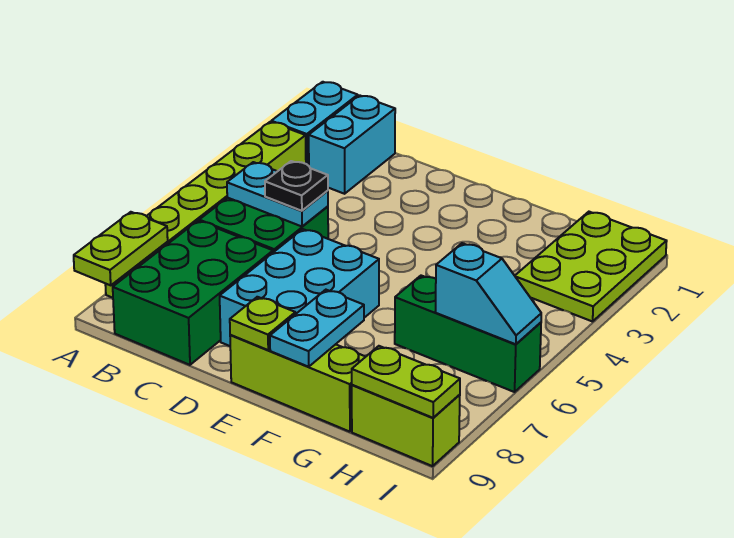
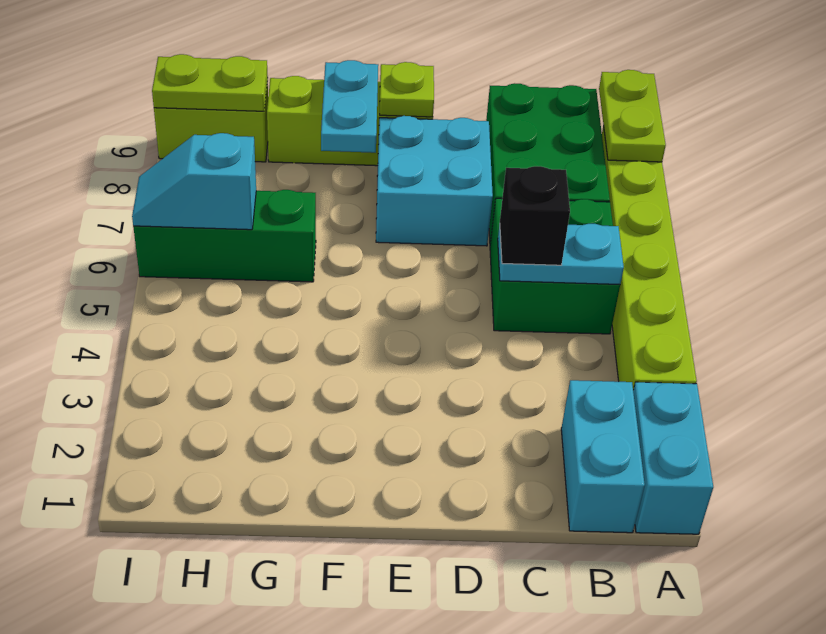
black plate C5 level 3 -> black brick C5 level 3
cyan brick D6:E8 level 1 -> cyan brick D7:E8 level 1
lime plate H1:I3 level 1 -> none

